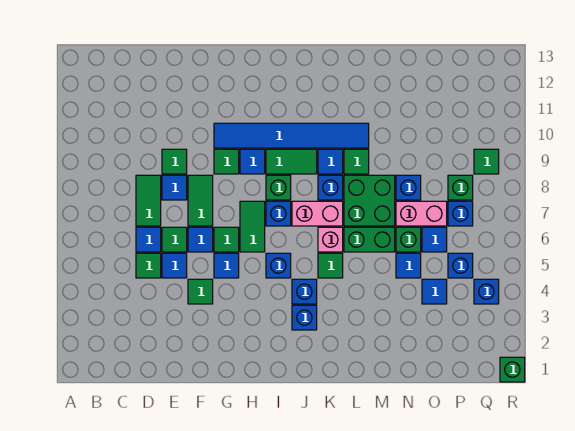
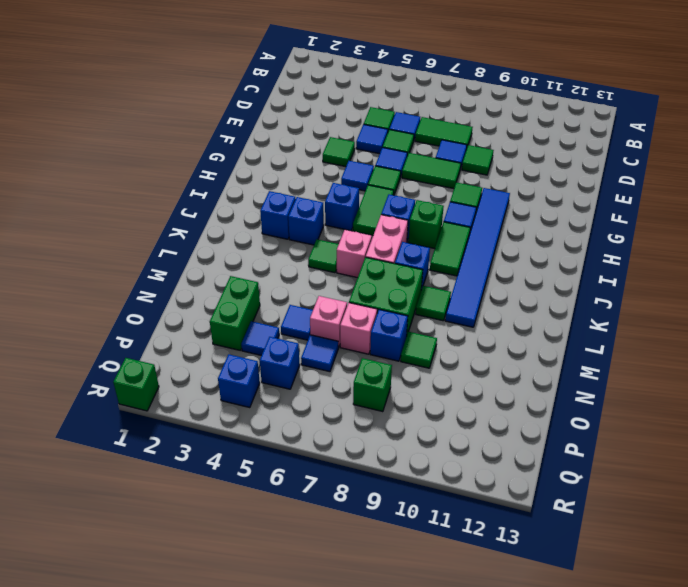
green tile H6:H7 level 1 -> green tile H6:I6 level 1
blue tile K9 level 1 -> none
green brick L6:M6 level 1 -> green brick N3:O3 level 1
green brick N6 level 1 -> pink brick N6 level 1
pink brick N7:O7 level 1 -> pink brick N7 level 1
blue brick P7 level 1 -> none
green tile Q9 level 1 -> green tile N9 level 1

